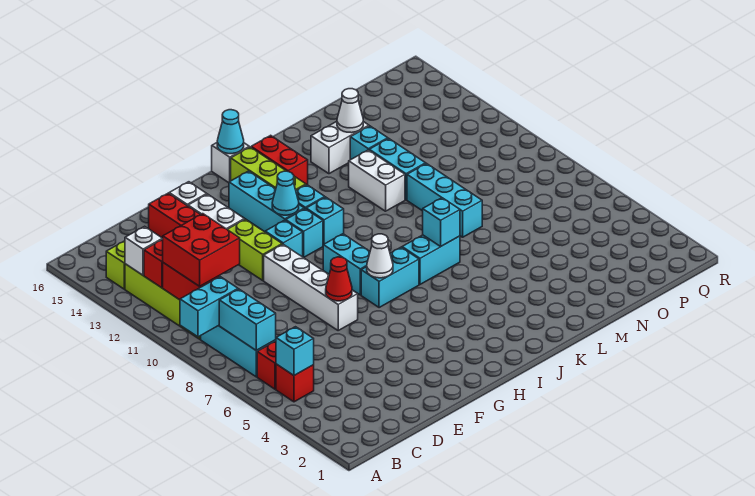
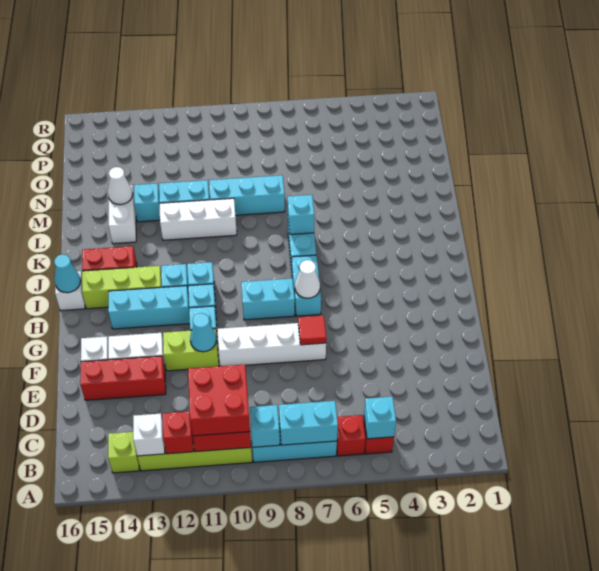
cyan brick A9:B9 level 2 -> cyan brick B9 level 2
red cone F7 level 2 -> red tile F7 level 2
cyan cone H12 level 2 -> cyan cone F11 level 2
white brick L11:L12 level 1 -> white brick L10:L12 level 1

